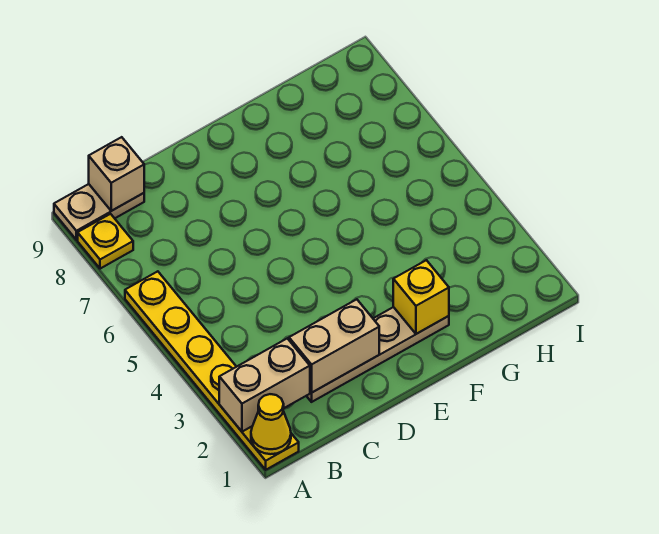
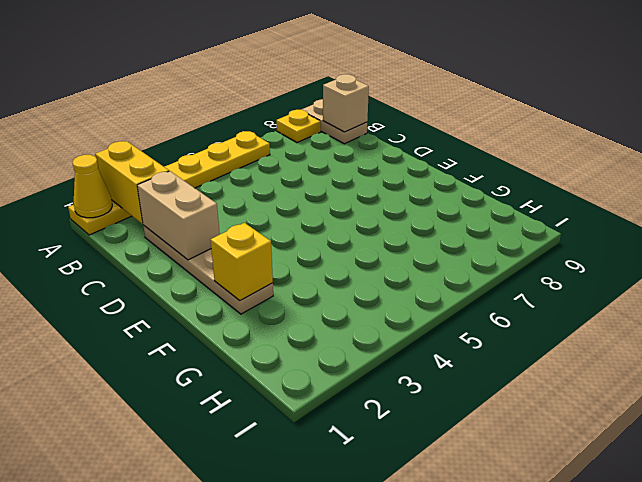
tan brick A2:B2 level 2 -> yellow brick A2:B2 level 2

